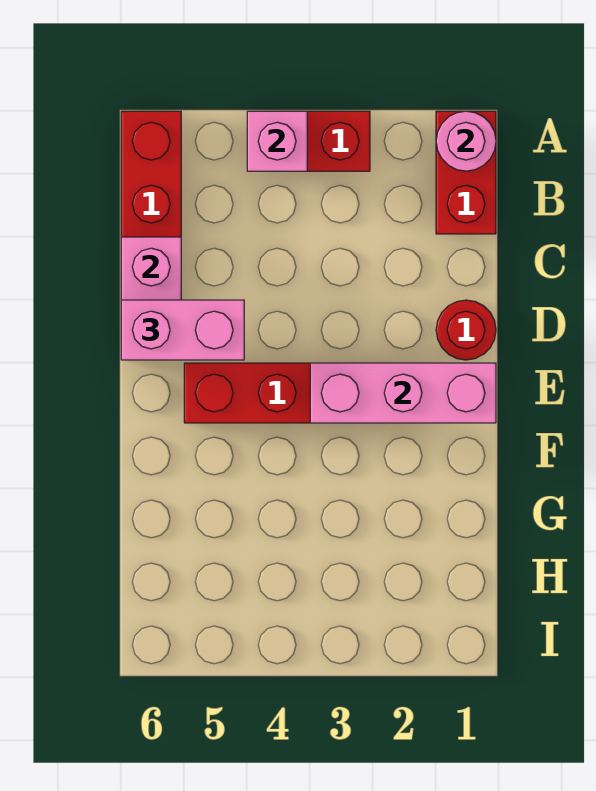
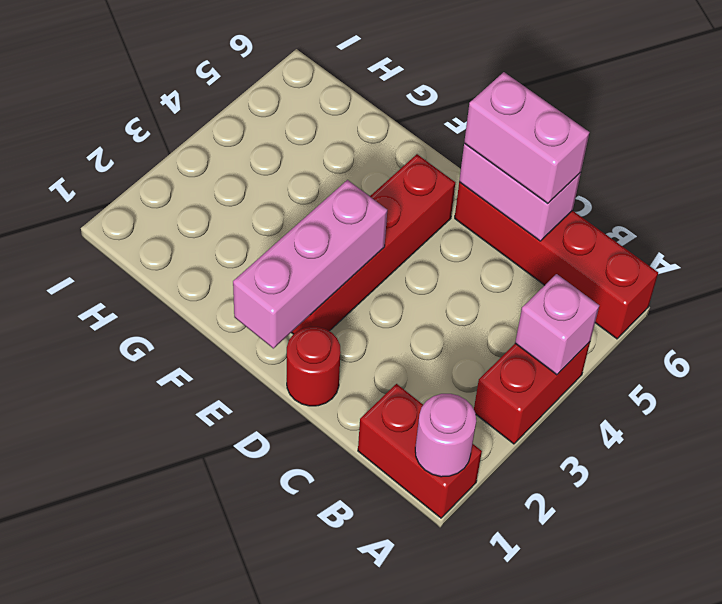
pink brick D5:D6 level 3 -> pink brick C6:D6 level 3

